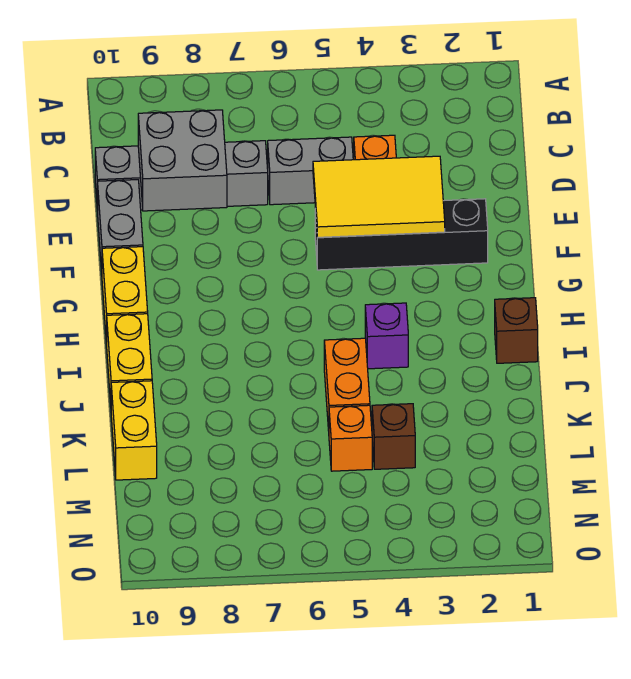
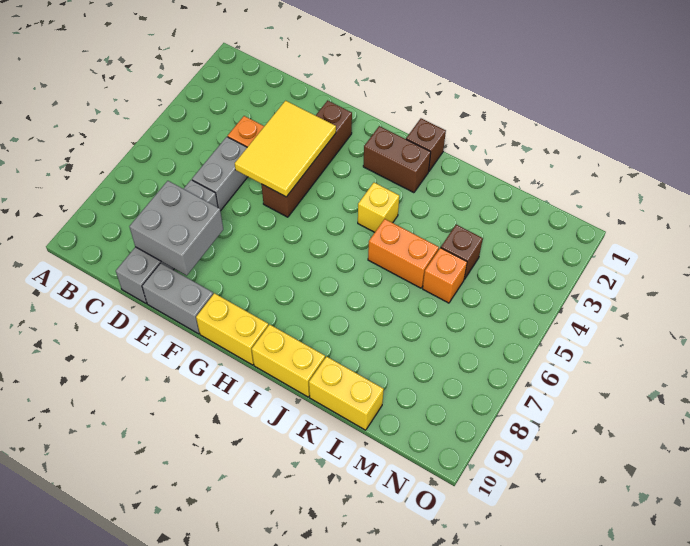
black brick F2:F5 level 1 -> brown brick F2:F5 level 1
none -> brown brick H2:I2 level 1
purple brick I4 level 1 -> yellow brick I4 level 1

